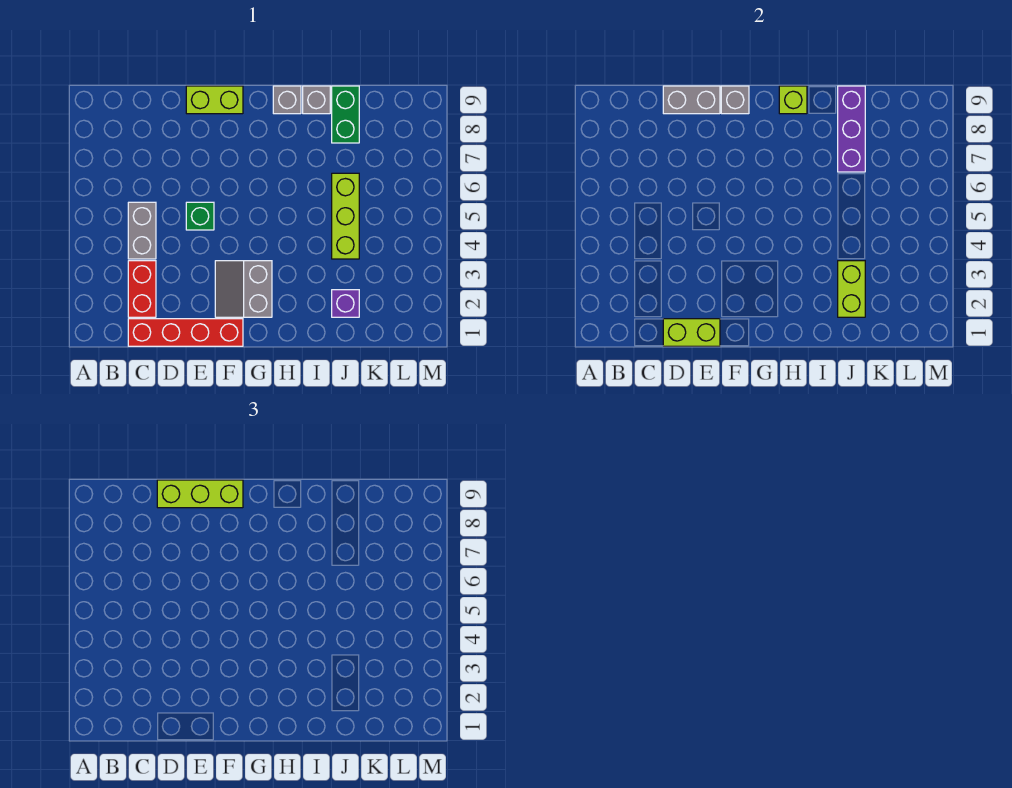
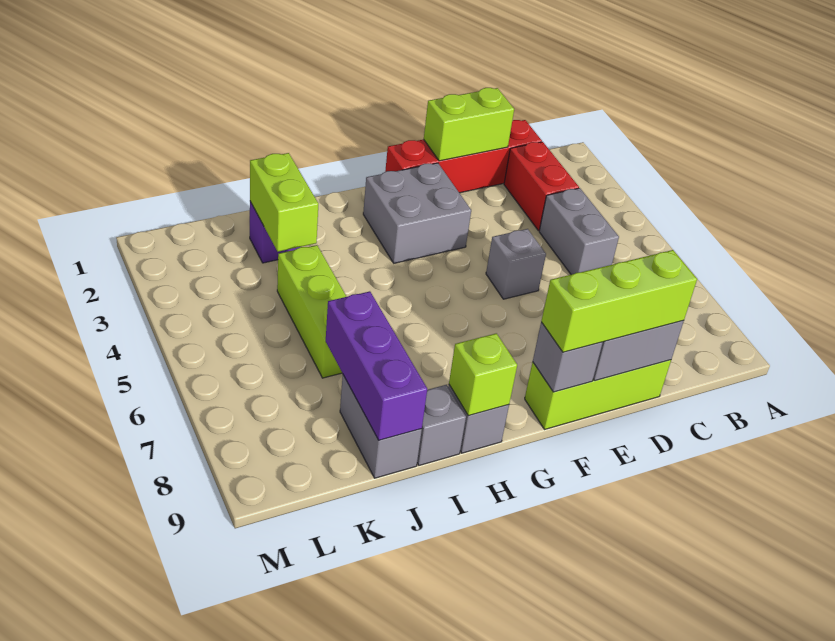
green brick E5 level 1 -> grey brick E5 level 1
lime brick E9:F9 level 1 -> lime brick D9:F9 level 1
grey slope F2:G3 level 1 top G -> grey brick F2:G3 level 1
green brick J8:J9 level 1 -> grey brick J8:J9 level 1

